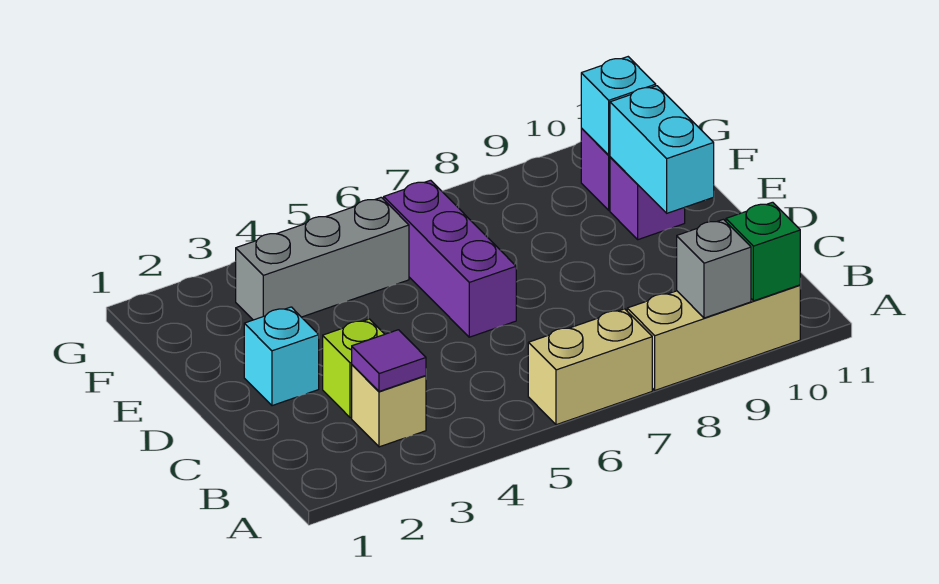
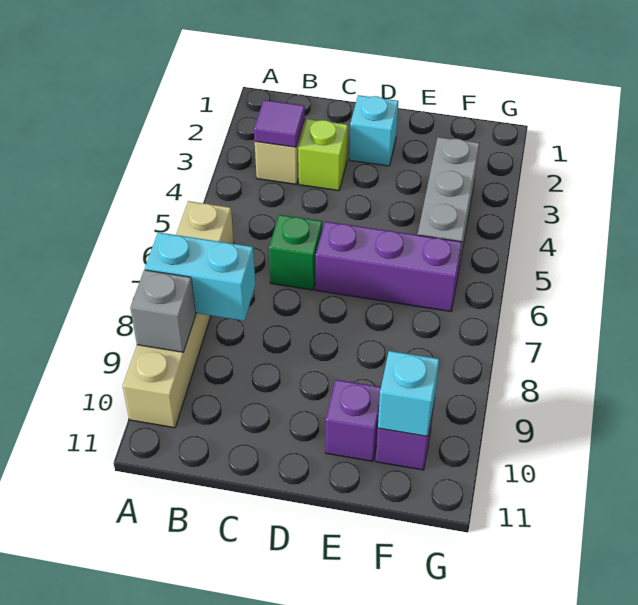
green brick A10 level 2 -> green brick C6 level 1
cyan brick D10:E10 level 2 -> cyan brick A8:B8 level 2

